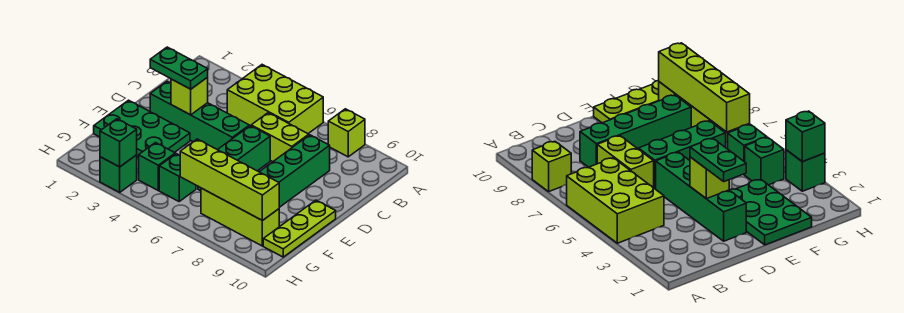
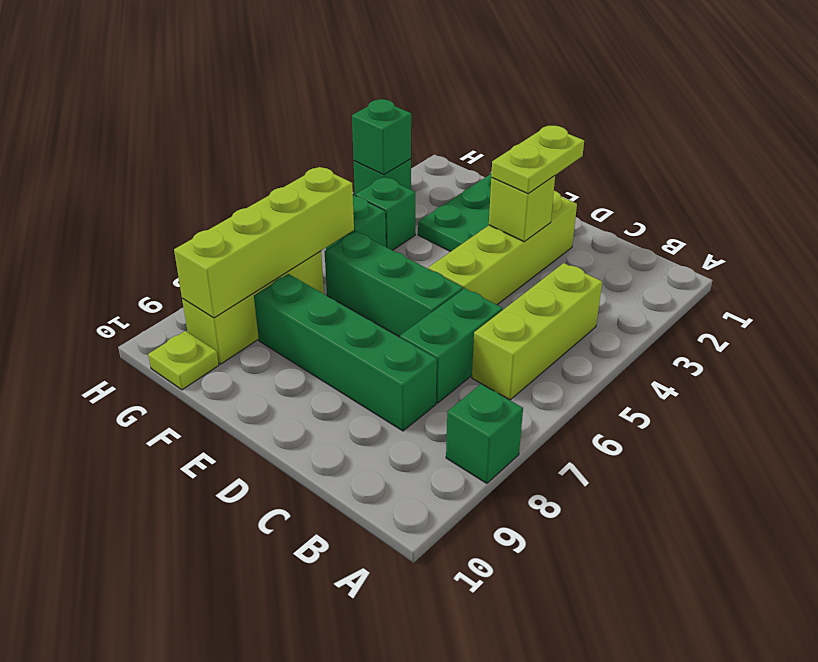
lime brick A4:B6 level 1 -> lime brick B4:B6 level 1
lime brick A8 level 1 -> green brick A8 level 1
lime brick C6:C7 level 1 -> green brick C6:C7 level 1
green brick D2:D5 level 1 -> lime brick D2:D5 level 1
green plate D2:D3 level 3 -> lime plate D2:D3 level 3
lime plate E10:G10 level 1 -> lime plate G10 level 1

